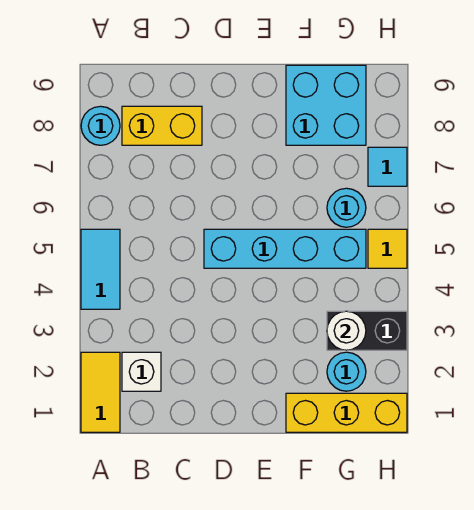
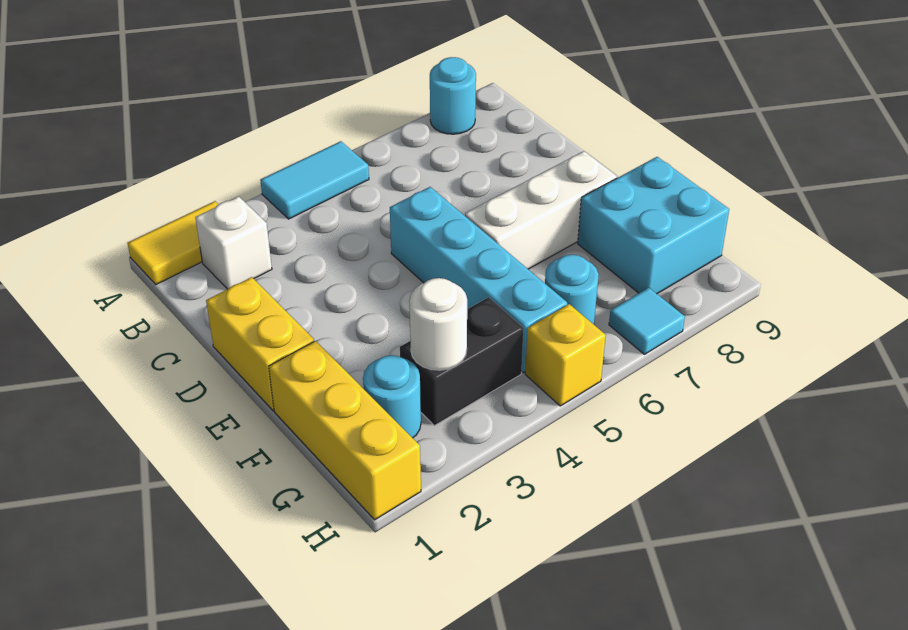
yellow brick B8:C8 level 1 -> yellow brick D1:E1 level 1
none -> white brick E6:E8 level 1
black brick G3:H3 level 1 -> black brick G3:G4 level 1
yellow tile H5 level 1 -> yellow brick H5 level 1

